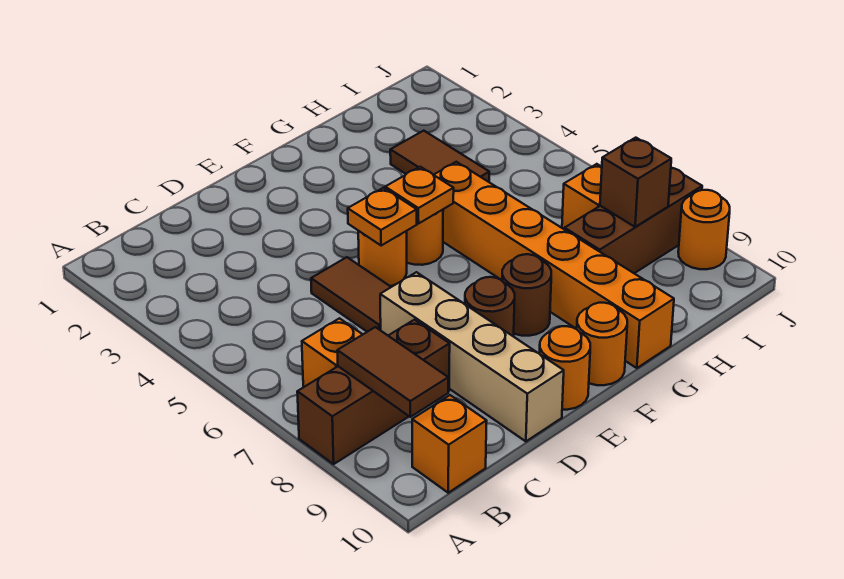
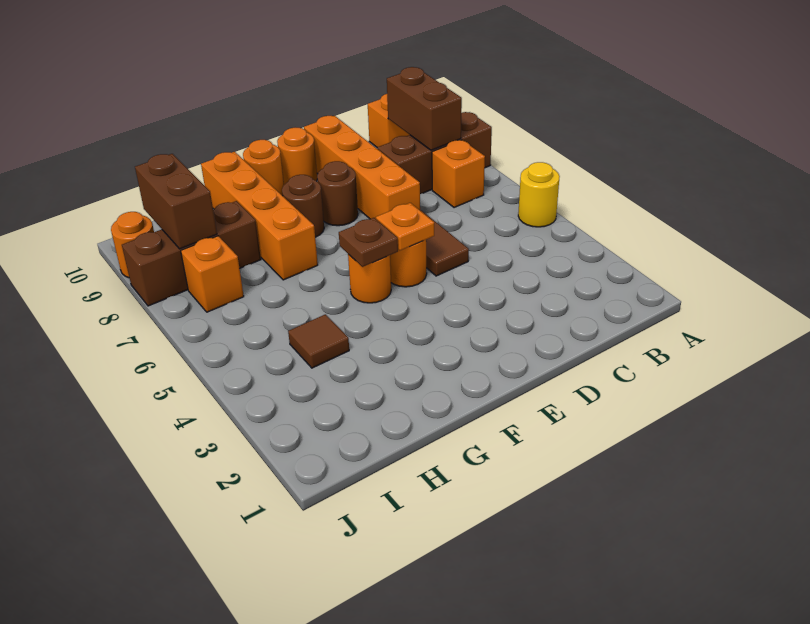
none -> yellow round brick A5 level 1
brown tile B8:B9 level 2 -> brown brick B8:B9 level 2
tan brick D7:D10 level 1 -> orange brick D7:D10 level 1
orange plate F5 level 2 -> brown plate F5 level 2
orange brick G5:G10 level 1 -> orange brick G7:G10 level 1
brown tile H3:H4 level 1 -> brown tile H4 level 1
brown brick I8 level 2 -> brown brick I8:I9 level 2

